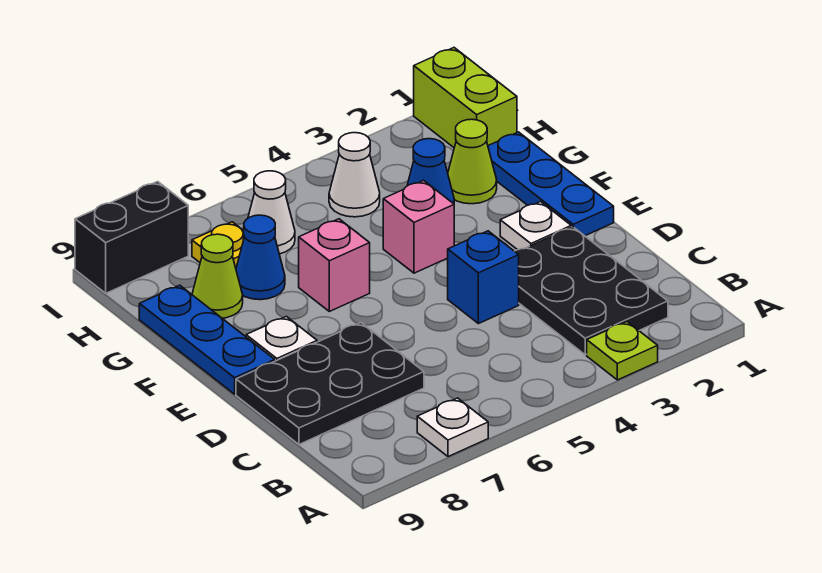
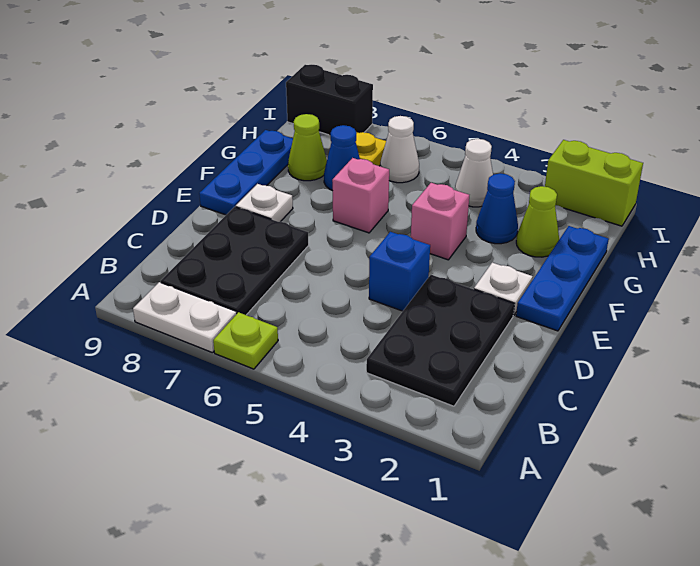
lime plate A3 level 1 -> lime plate A6 level 1
white plate A7 level 1 -> white plate A7:A8 level 1
black plate C7:D9 level 1 -> black plate B7:D8 level 1
lime brick H1:I1 level 1 -> lime brick I1:I2 level 1

